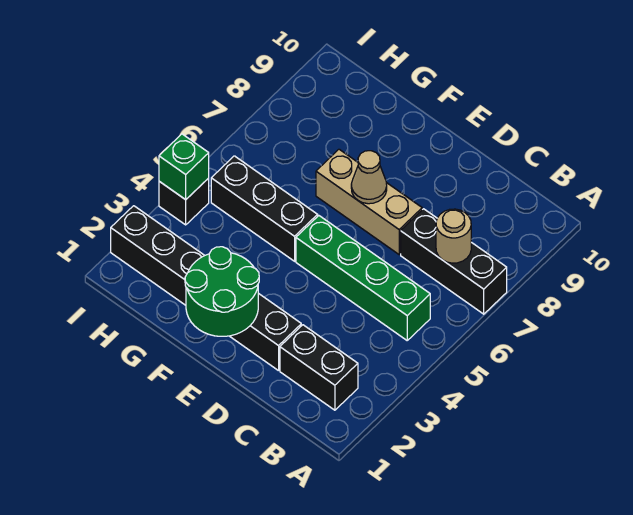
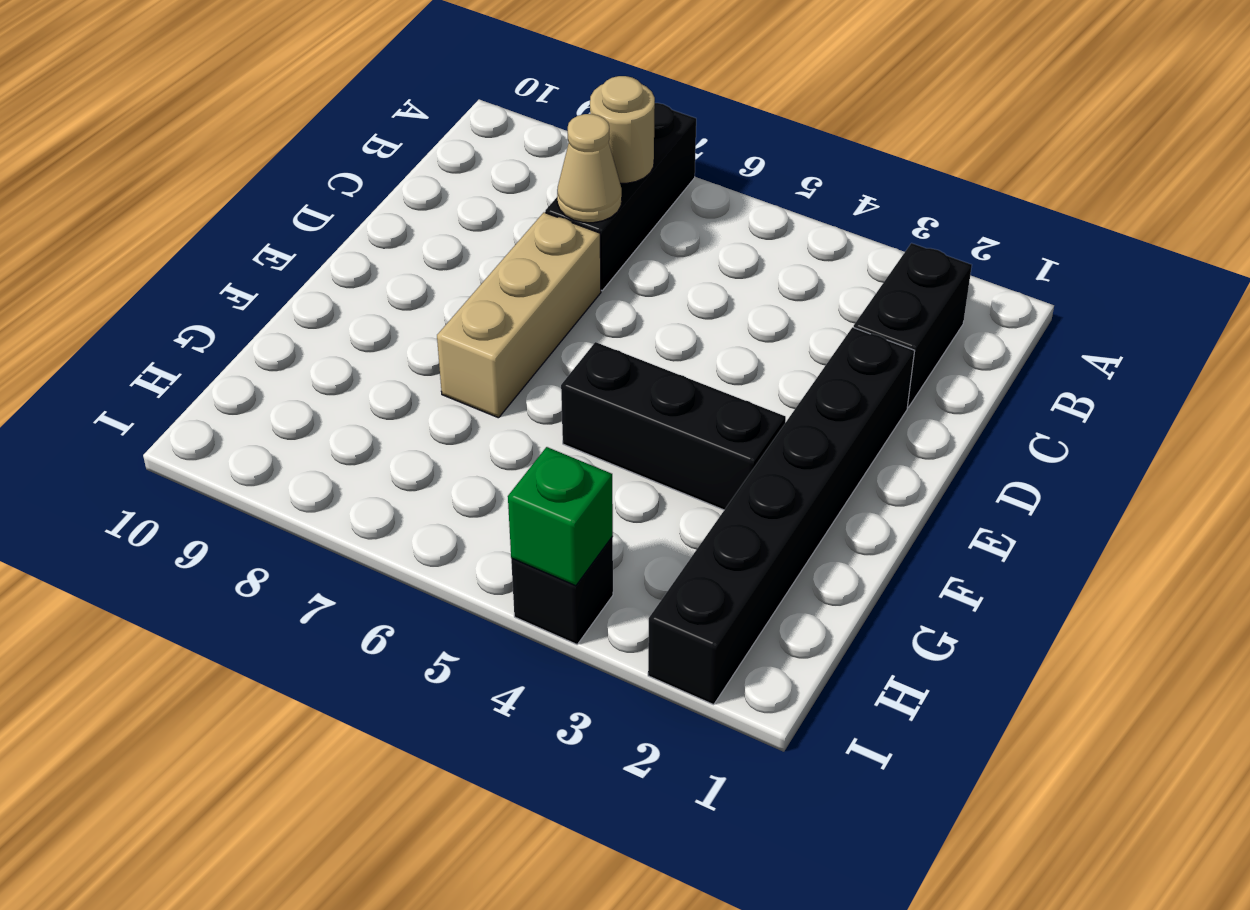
green brick B5:E5 level 1 -> none
green round brick E1:F2 level 2 -> none
tan cone E7 level 2 -> tan cone C7 level 2
black brick F5:H5 level 1 -> black brick F3:F5 level 1

